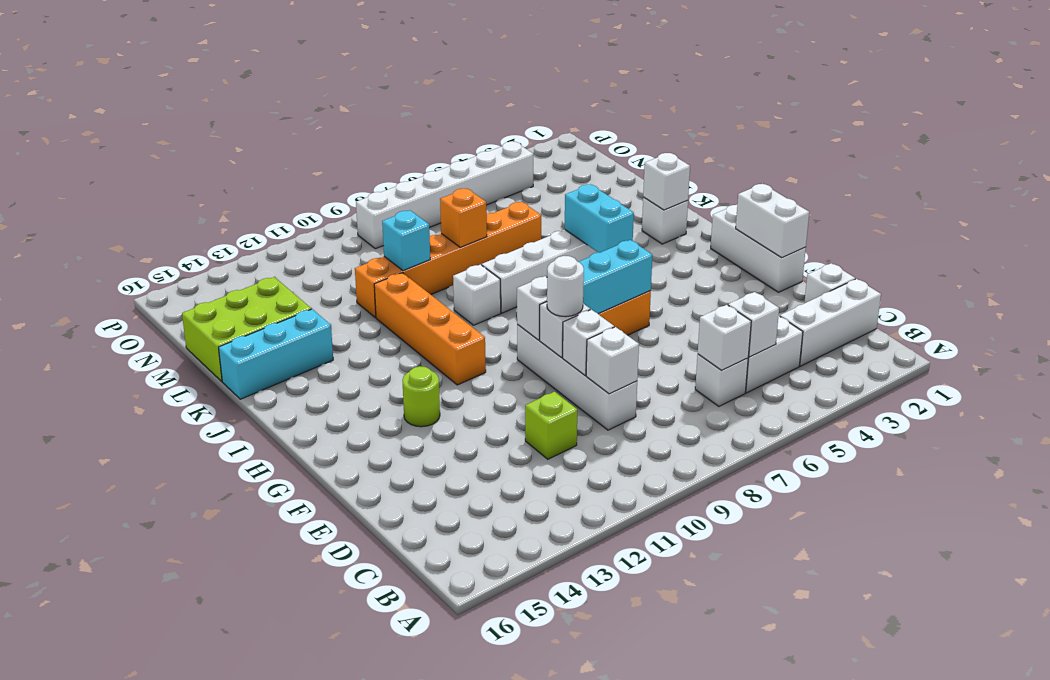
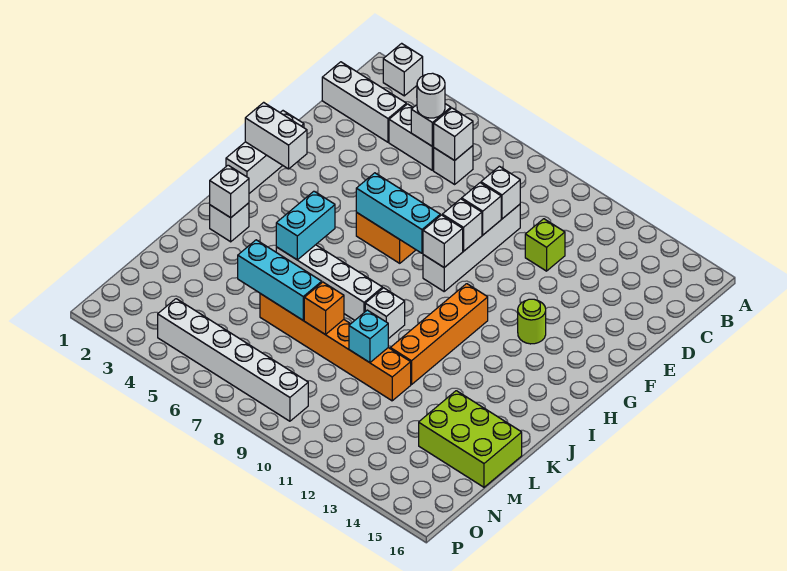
white brick D1 level 1 -> white brick A2 level 1
white brick F1:G1 level 2 -> white brick G1:G2 level 2
white round brick F9 level 3 -> white round brick C5 level 3
cyan brick K14:K16 level 1 -> cyan brick L5:L7 level 2

